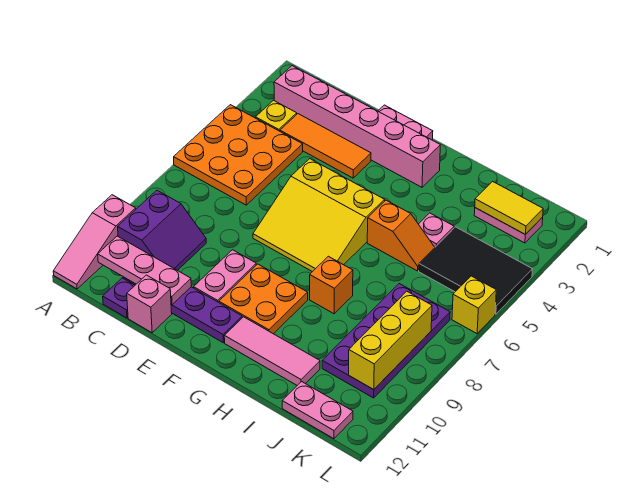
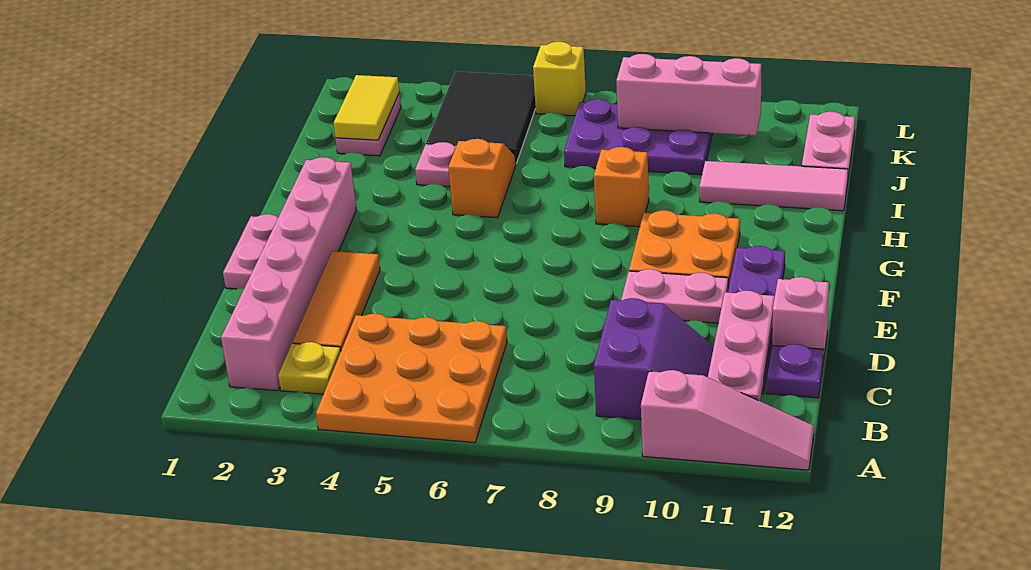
purple slope B9:C10 level 1 top B -> purple slope B9:C10 level 1 top 9
yellow slope E5:G7 level 1 top 5 -> none
pink tile G11:I11 level 1 -> pink tile I10:I12 level 1
purple plate J7:K10 level 1 -> purple plate J7:K9 level 1
yellow brick K8:K10 level 2 -> pink brick K8:K10 level 2

